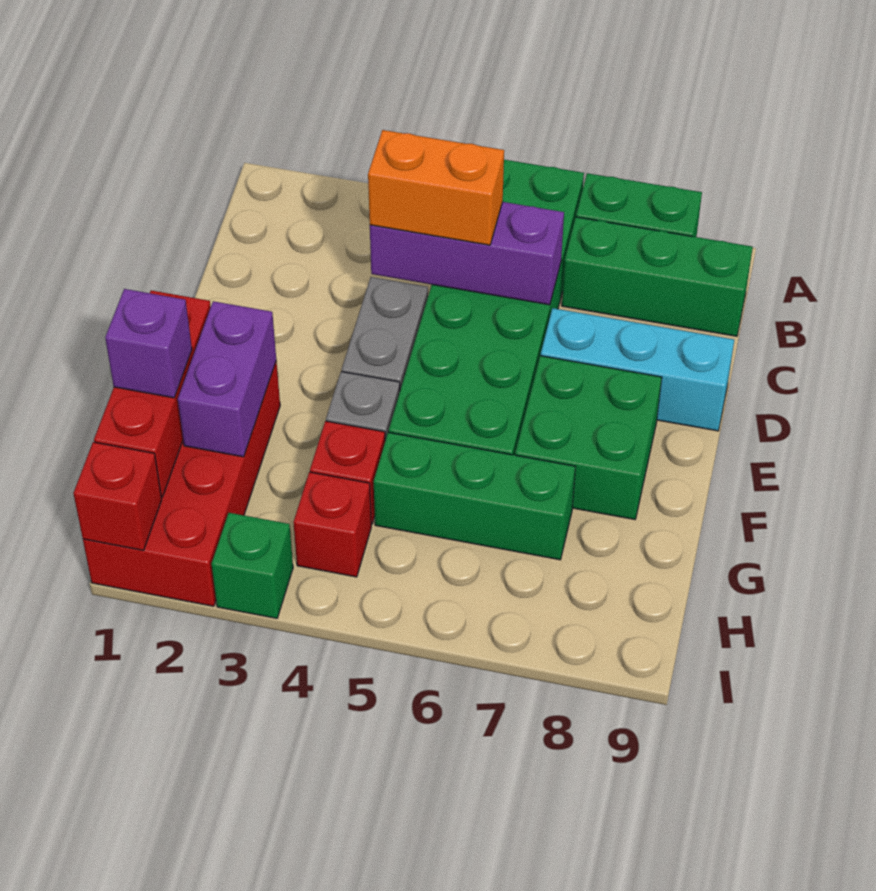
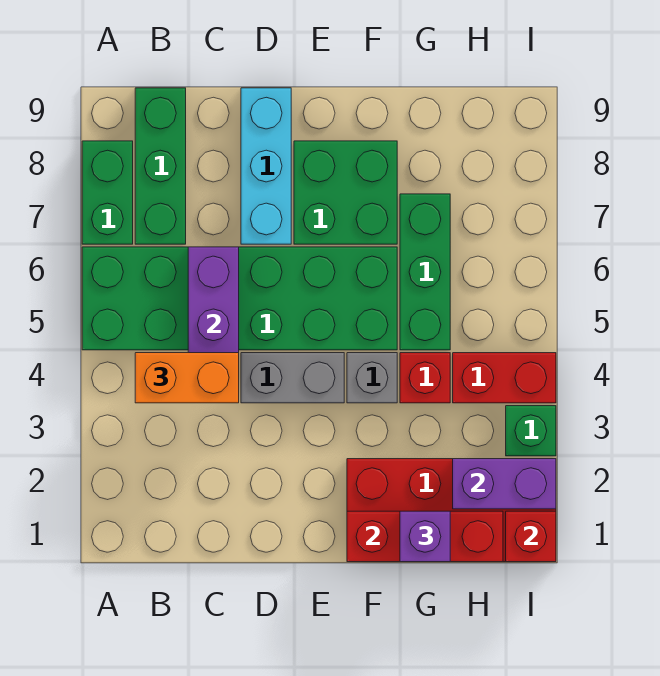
orange brick C4:C5 level 3 -> orange brick B4:C4 level 3
purple brick F2:G2 level 2 -> purple brick H2:I2 level 2
red brick H4 level 1 -> red brick H4:I4 level 1

